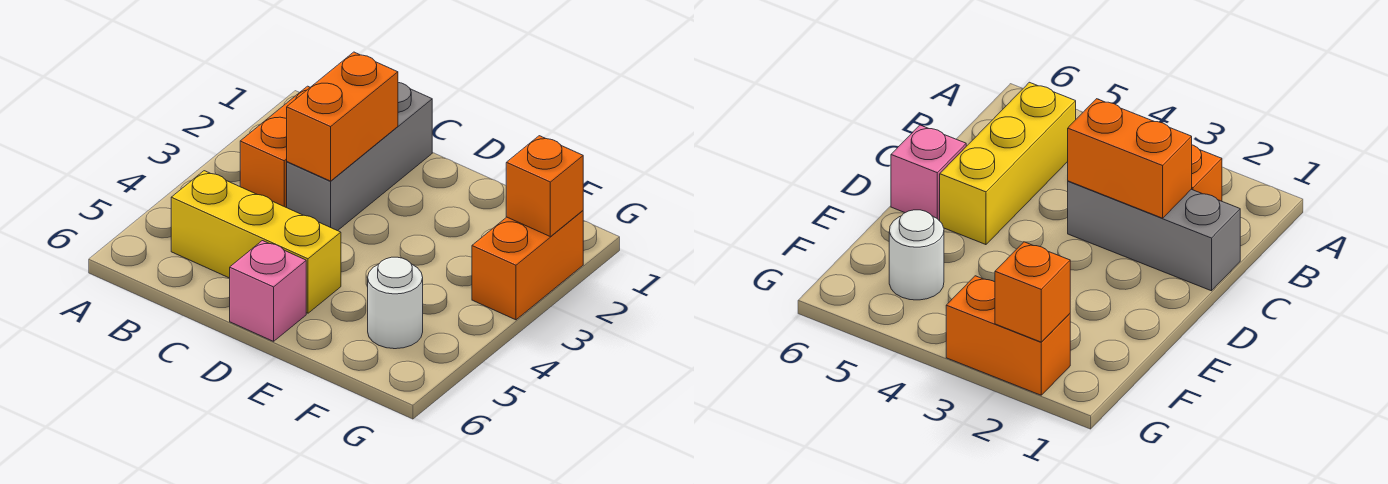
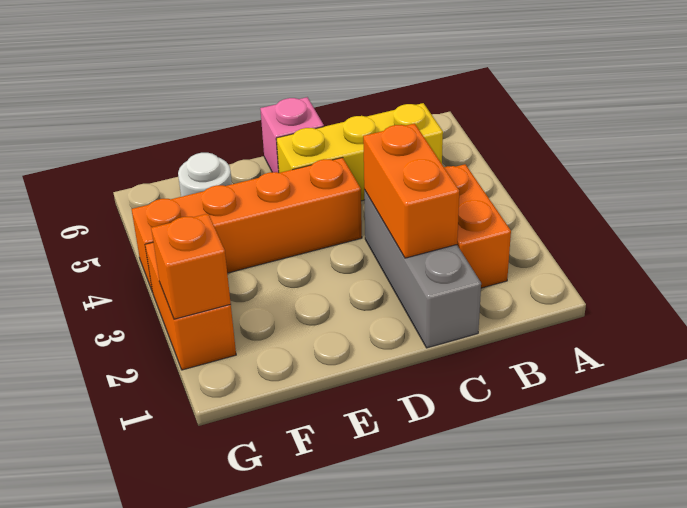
none -> orange brick D4:G4 level 1

